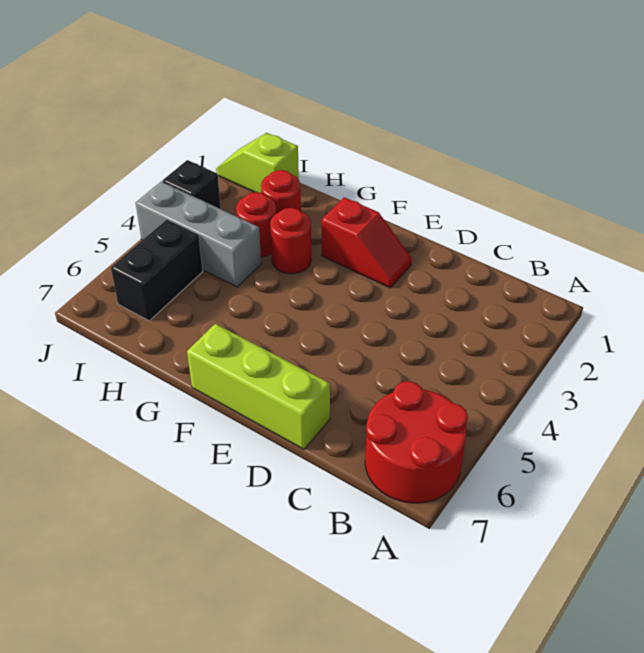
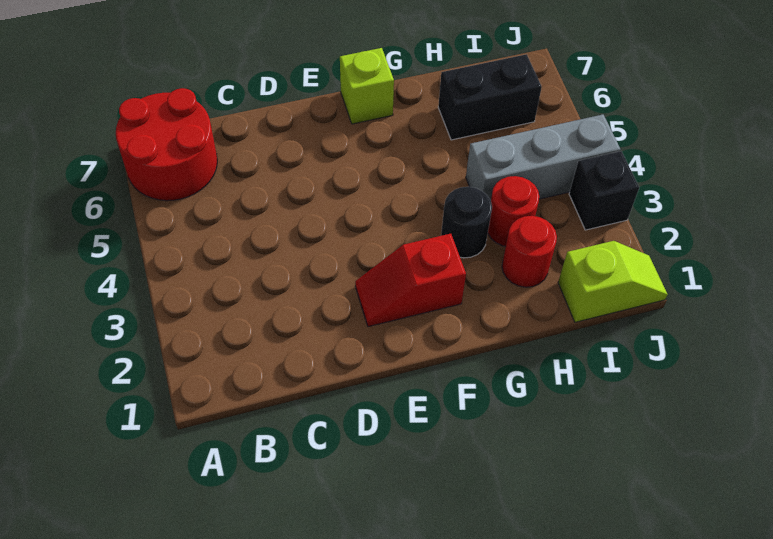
lime brick D7:F7 level 1 -> lime brick F7 level 1
red round brick G3 level 1 -> black round brick G3 level 1
black brick I5:I6 level 1 -> black brick H6:I6 level 1

